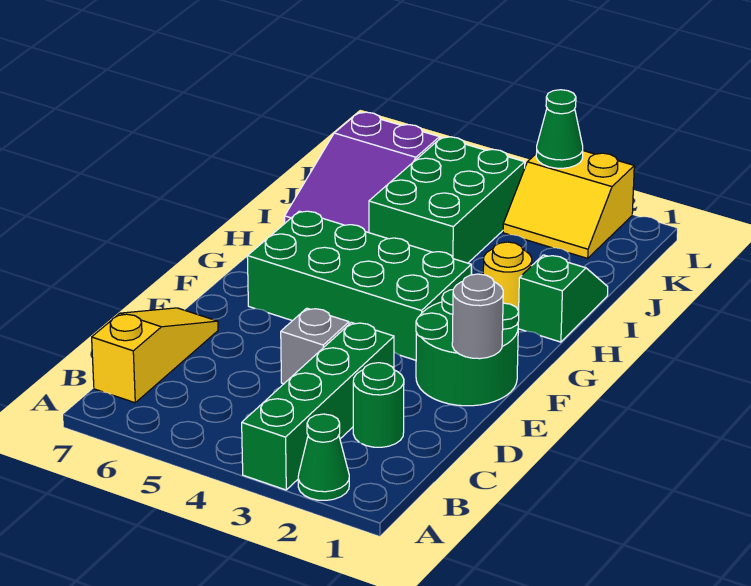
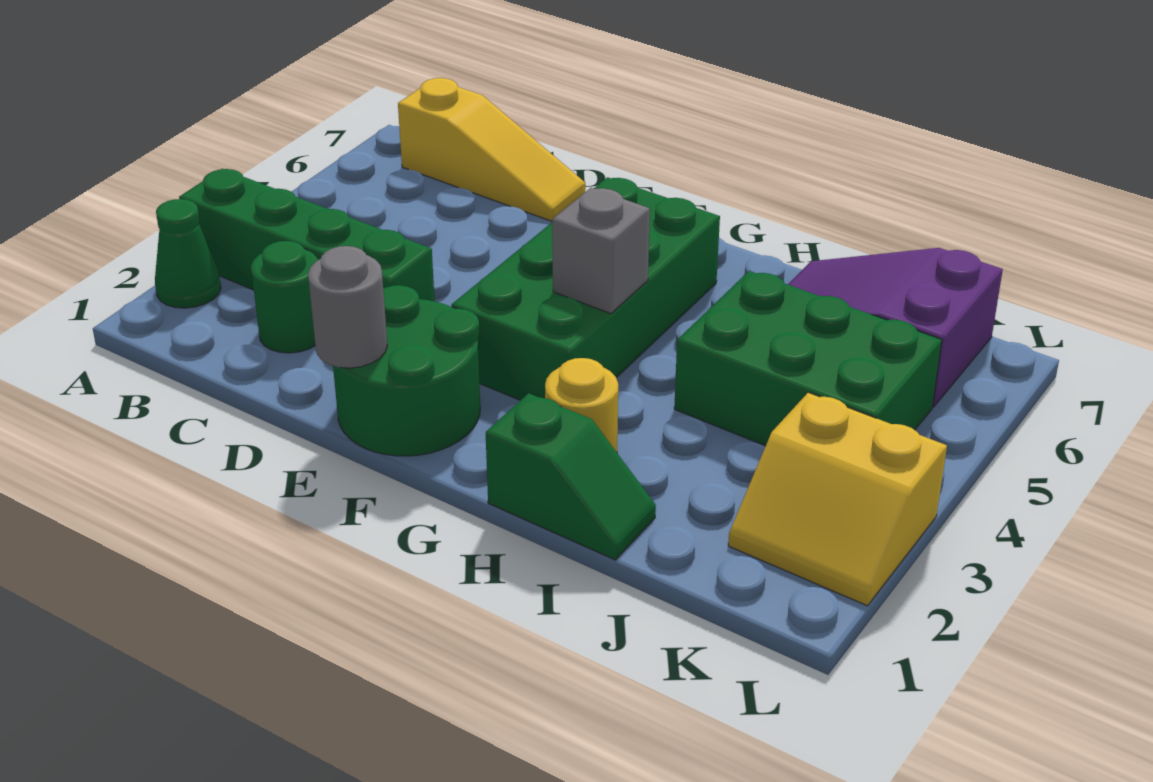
grey brick D4 level 1 -> grey brick G4 level 2
yellow slope K2:L3 level 1 top L -> yellow slope K2:L3 level 1 top 3
green cone L3 level 2 -> none

